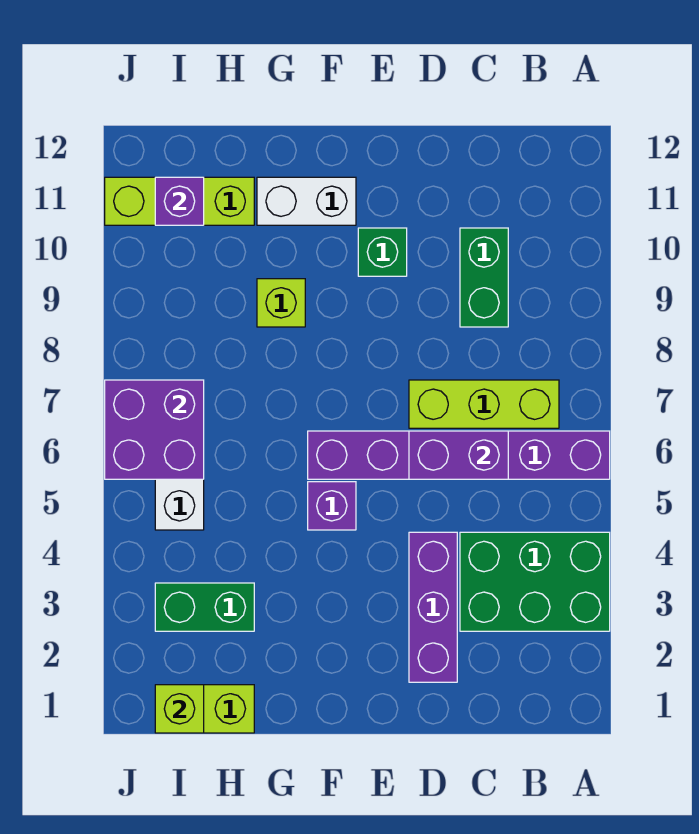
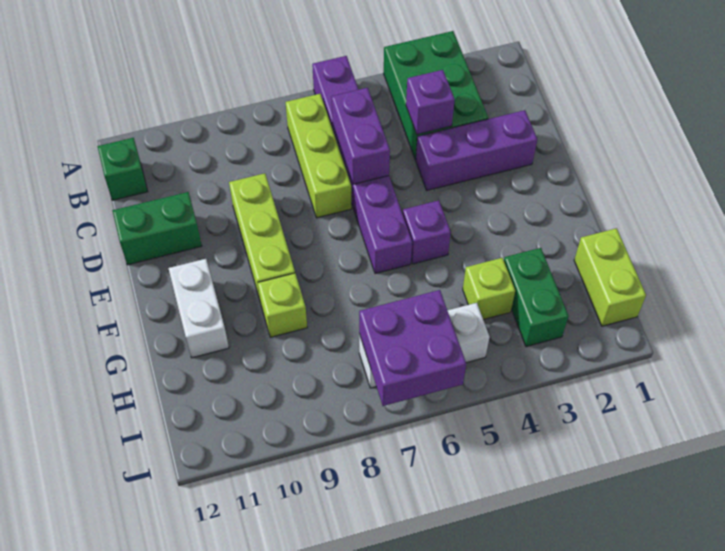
green brick C9:C10 level 1 -> green brick D11:D12 level 1
green brick E10 level 1 -> green brick B12 level 1
lime brick H11:J11 level 1 -> lime brick D9:F9 level 1
lime brick I1 level 2 -> lime brick H4 level 1
purple brick I11 level 2 -> purple brick C4 level 2

